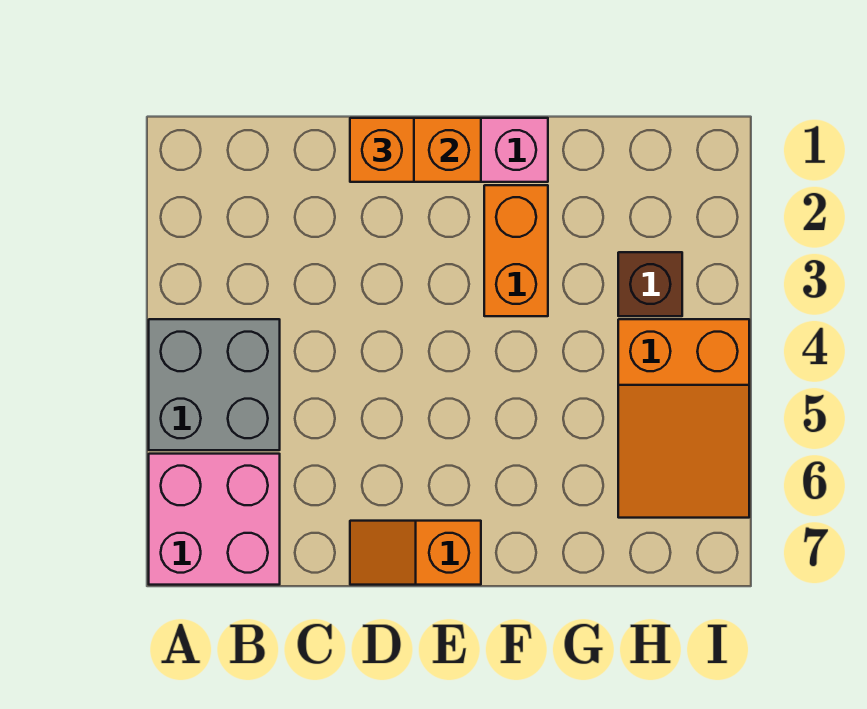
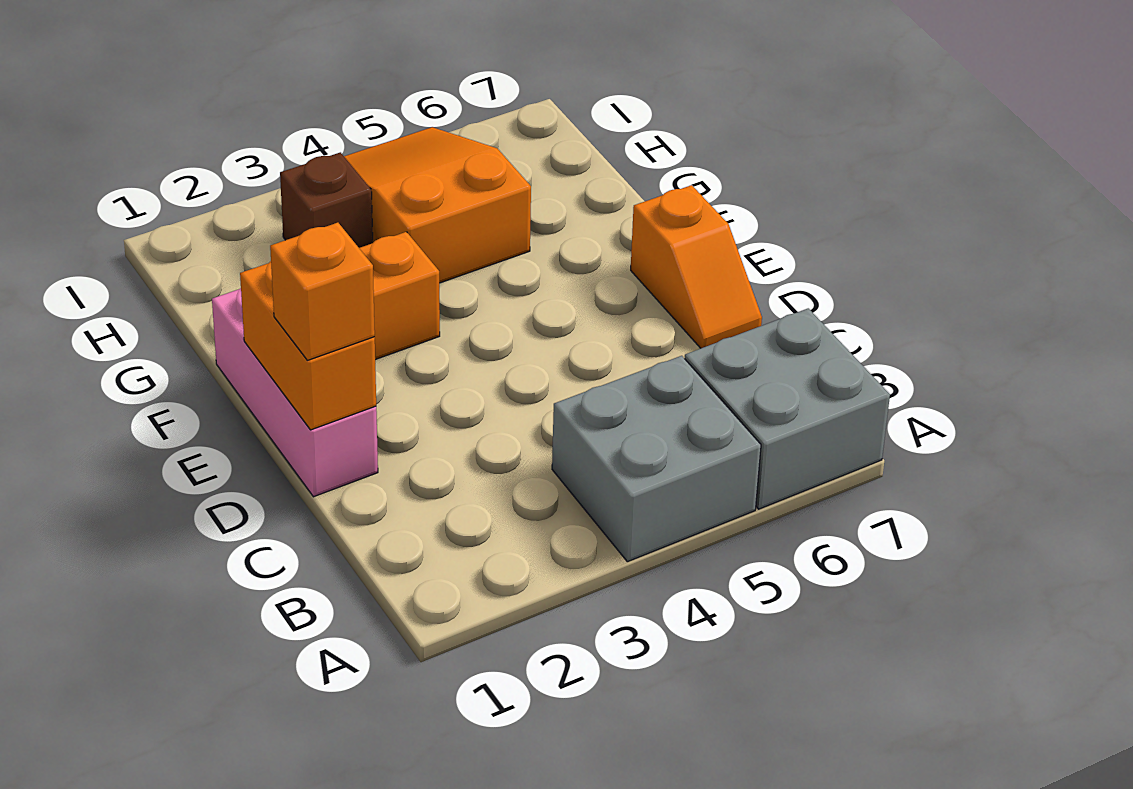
pink brick A6:B7 level 1 -> grey brick A6:B7 level 1
orange slope H4:I6 level 1 top 4 -> orange slope G4:I5 level 1 top G

